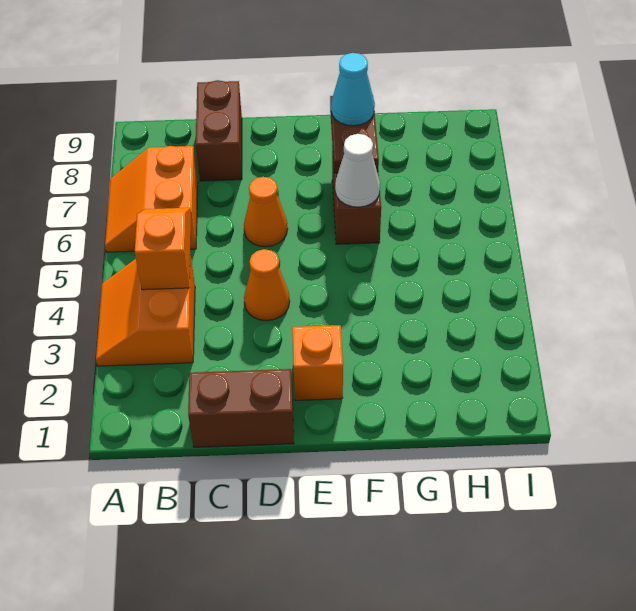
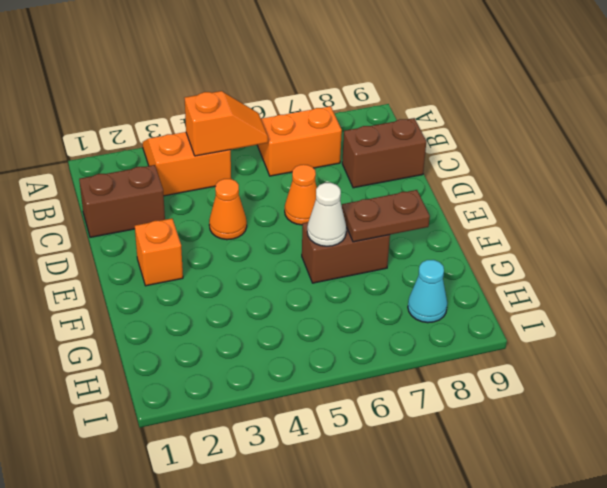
brown brick C1:D1 level 1 -> brown brick C1:C2 level 1
cyan cone F8 level 3 -> cyan cone H8 level 1

